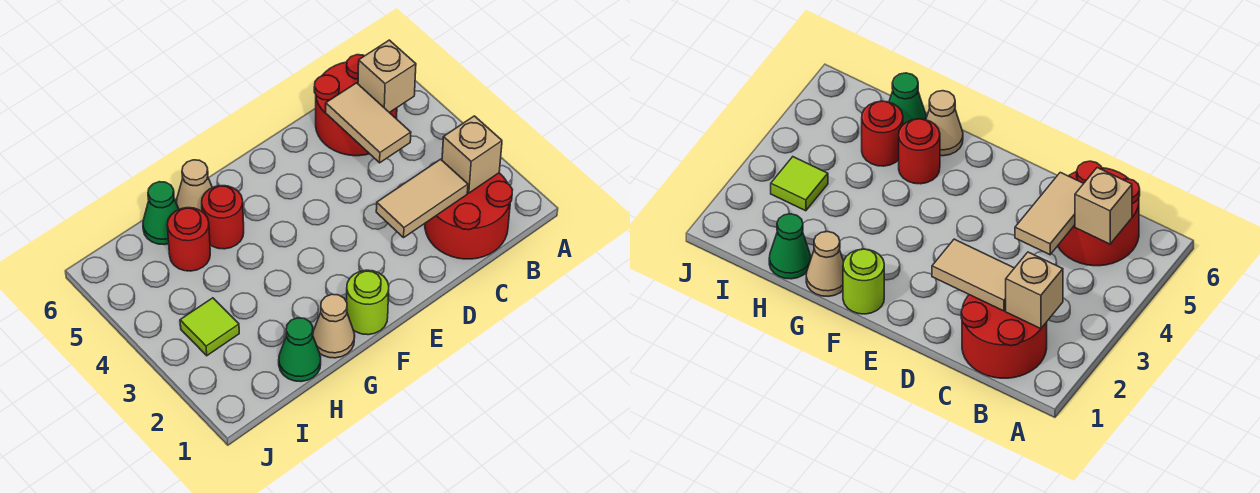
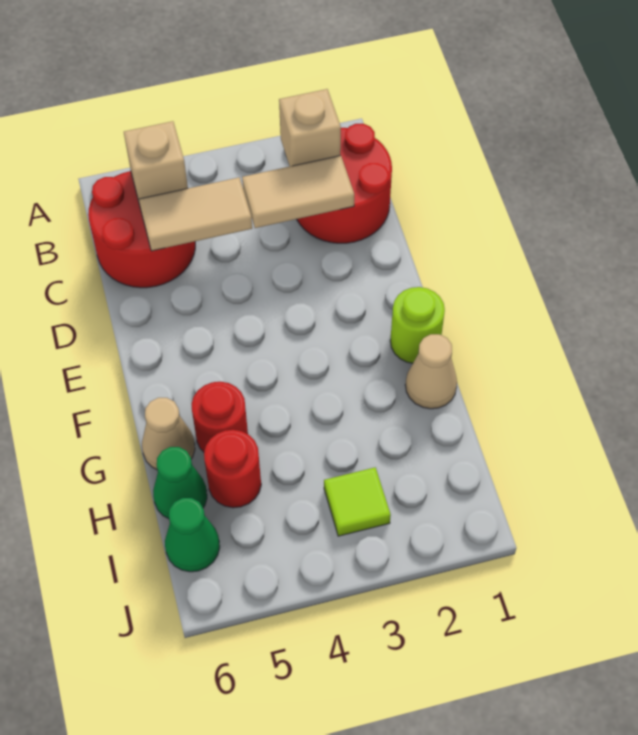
tan tile C2:D2 level 2 -> tan tile C2:C3 level 2
green cone H1 level 1 -> green cone I6 level 1

